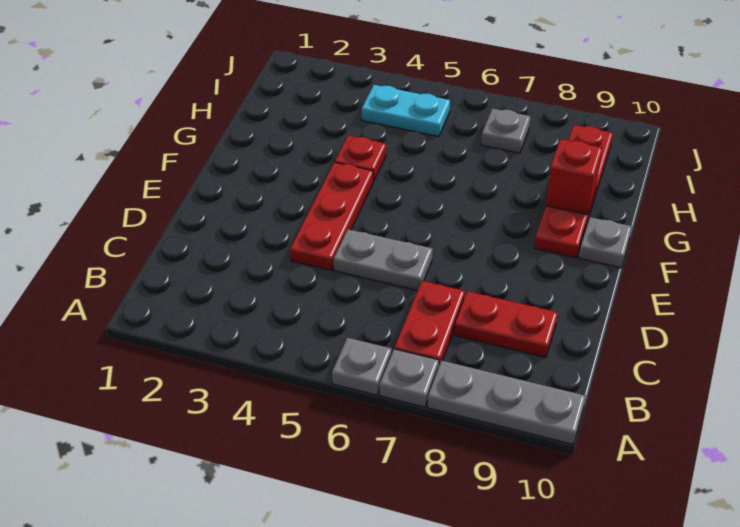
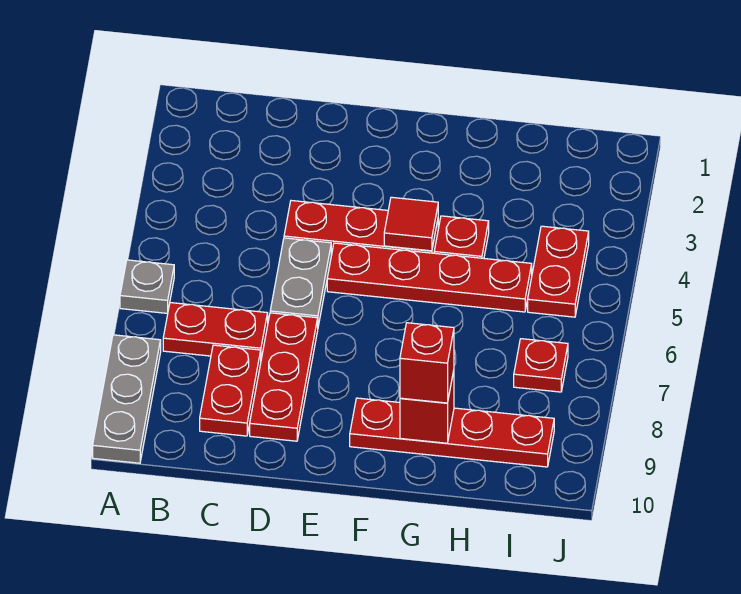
grey plate A7 level 1 -> none
none -> red plate D7:D9 level 1
none -> red plate E5:H5 level 1
none -> red tile F4 level 2
grey plate F10 level 1 -> none
none -> red brick G9 level 3
cyan plate I4:I5 level 1 -> red plate I4:I5 level 1
grey plate I7 level 1 -> red plate I7 level 1

